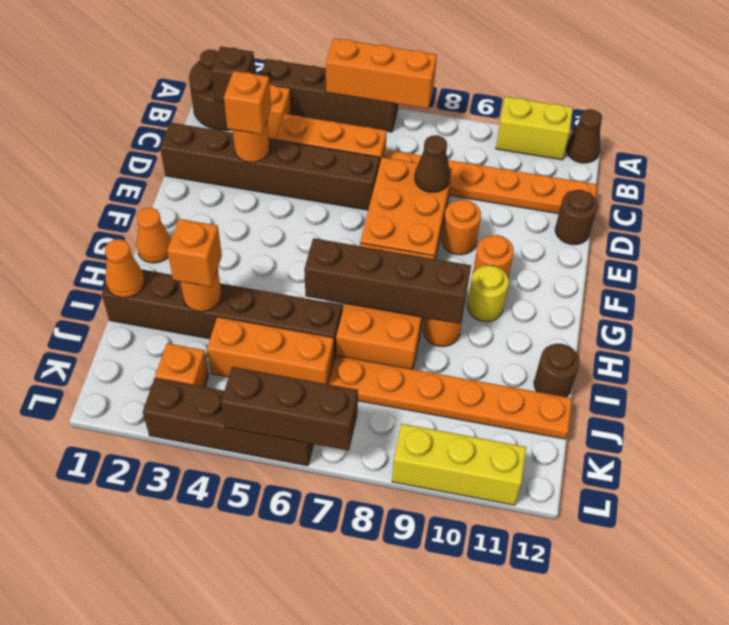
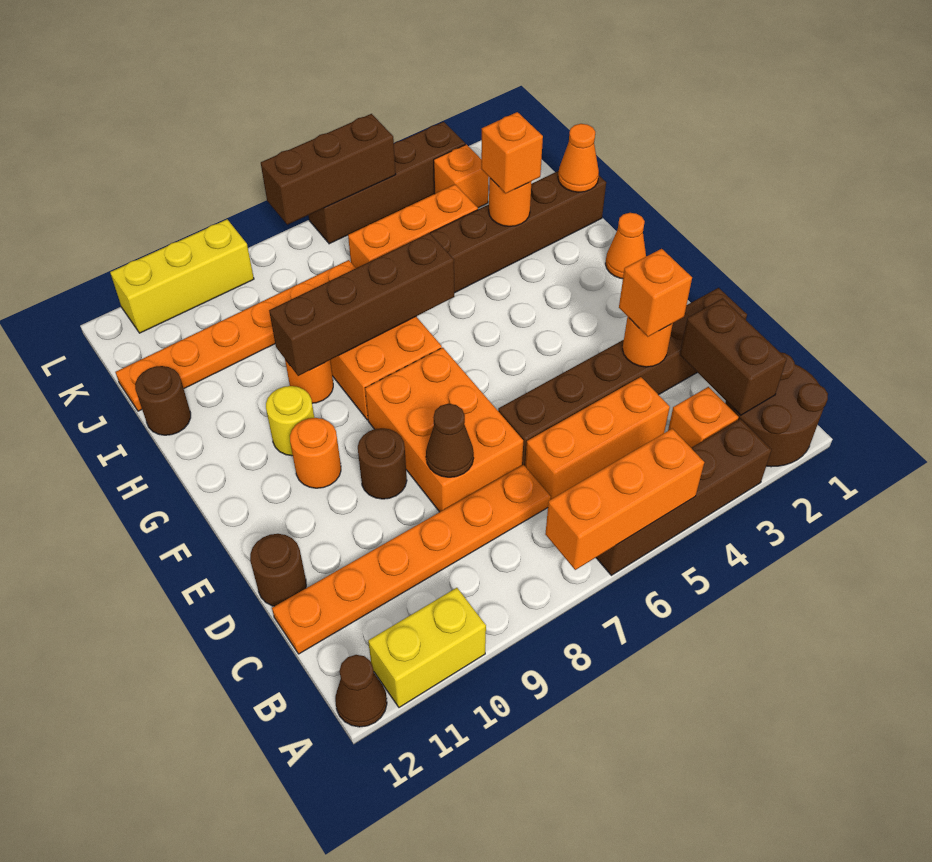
brown brick B2 level 2 -> brown brick B2:C2 level 2
orange round brick E9 level 1 -> brown round brick E9 level 1

